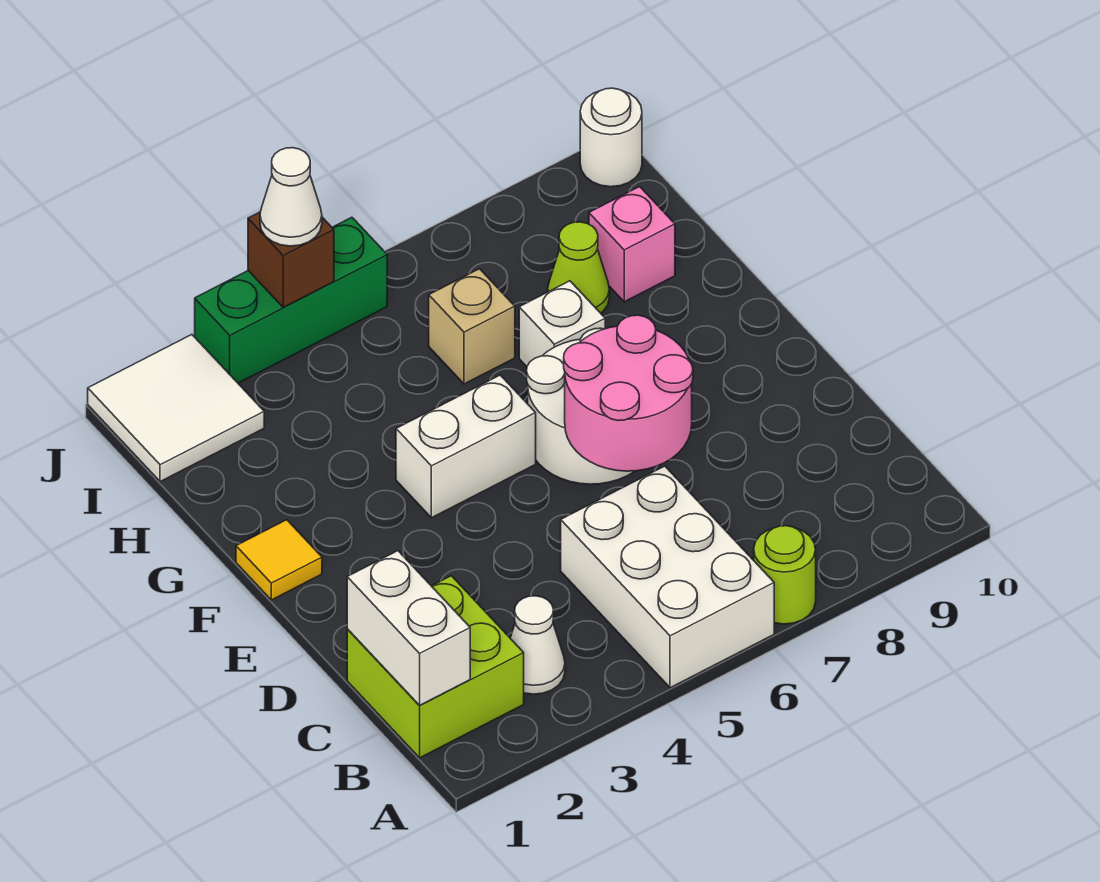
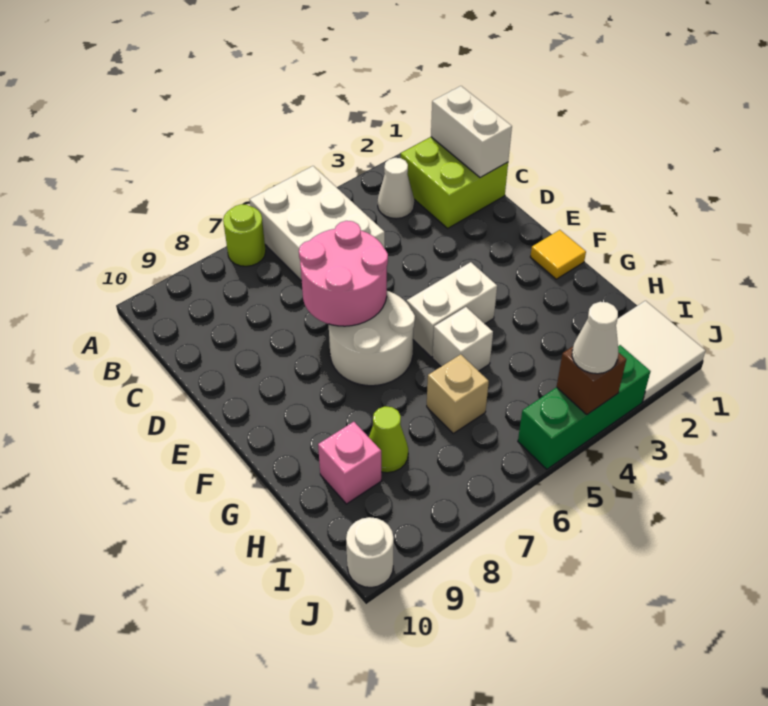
white brick G7 level 1 -> white brick G5 level 1

